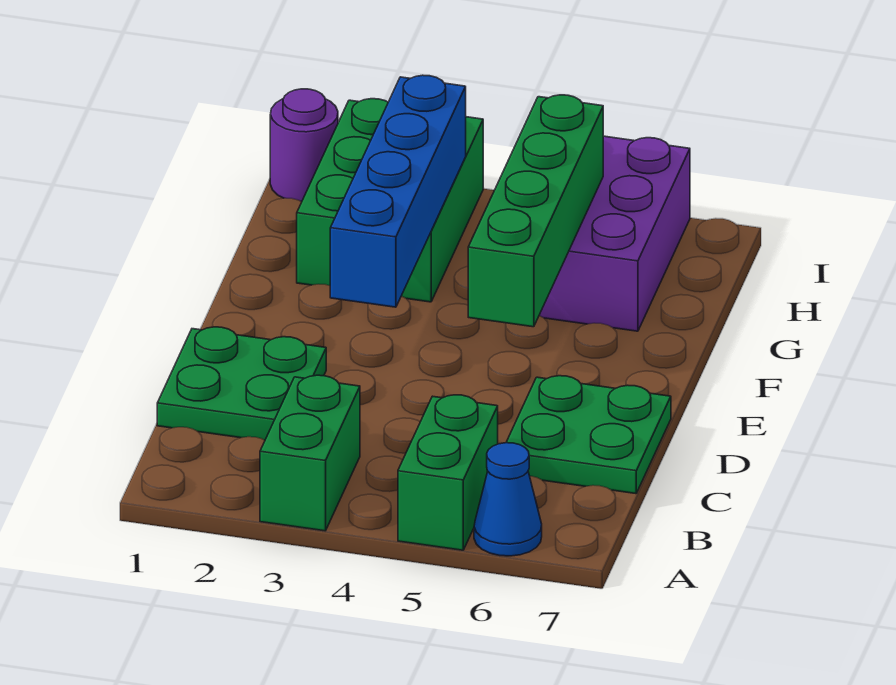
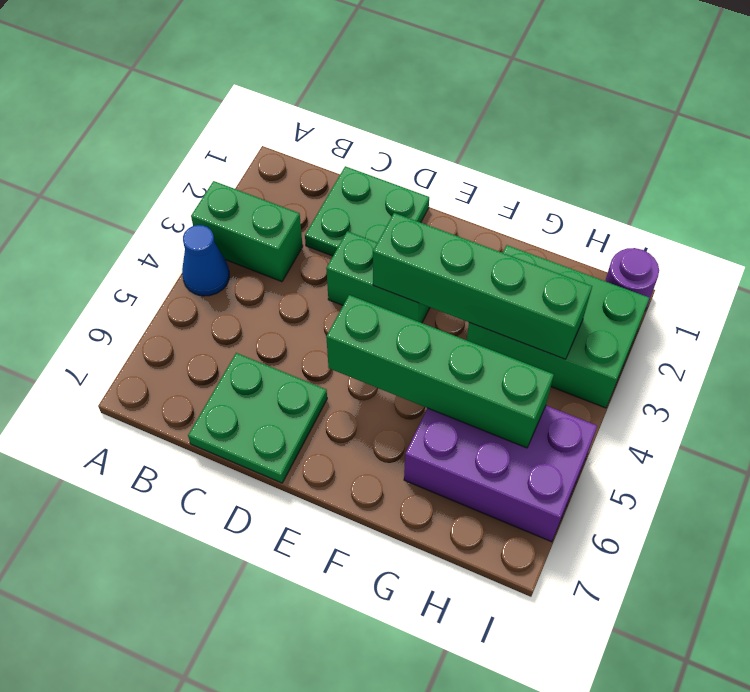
green brick A5:B5 level 1 -> green brick D3:E3 level 1
blue cone A6 level 1 -> blue cone A4 level 1
blue brick E3:H3 level 2 -> green brick E3:H3 level 2

